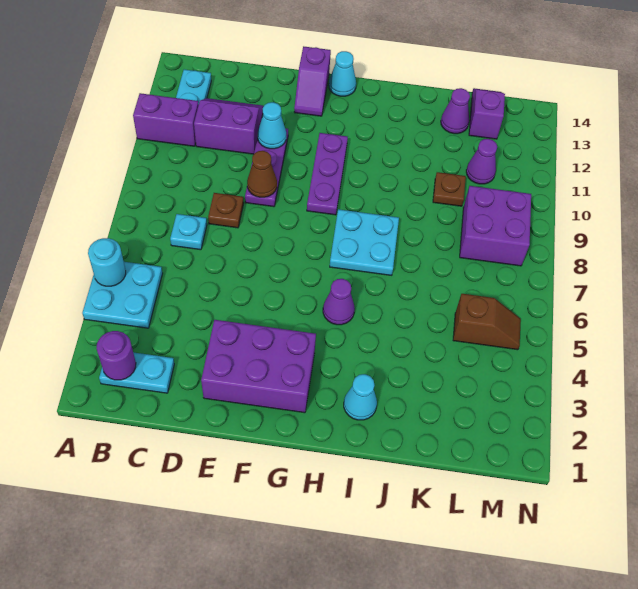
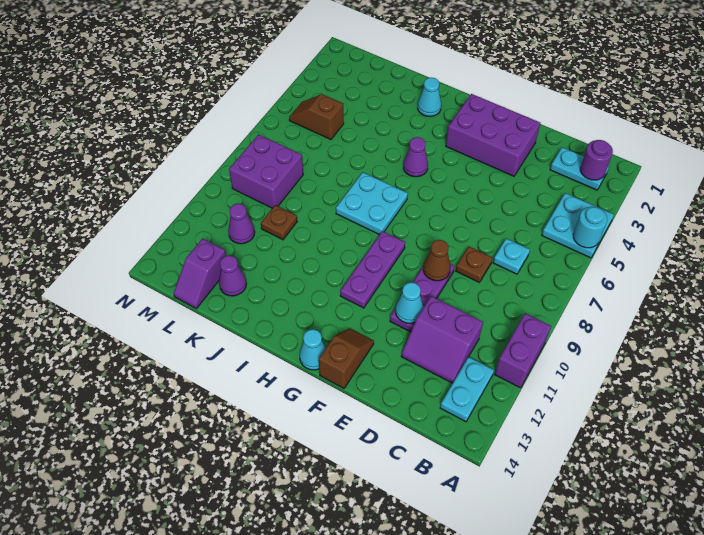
purple brick A11:B11 level 1 -> purple brick A10:A11 level 1
purple slope F13:F14 level 1 top 14 -> brown slope F13:F14 level 1 top 14

